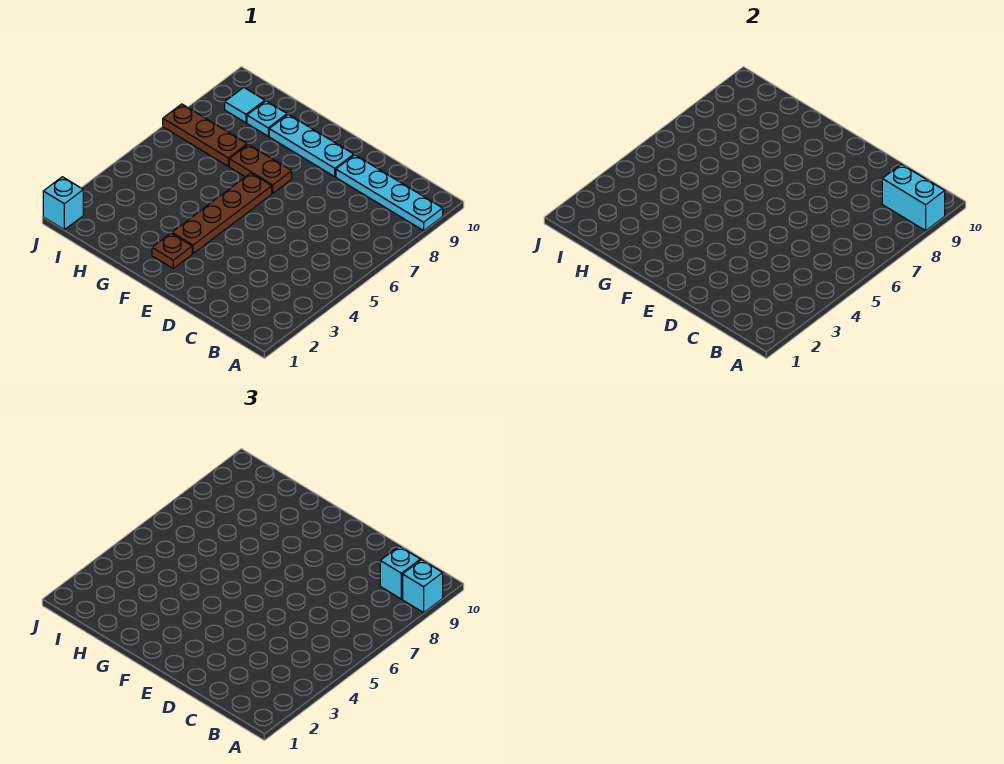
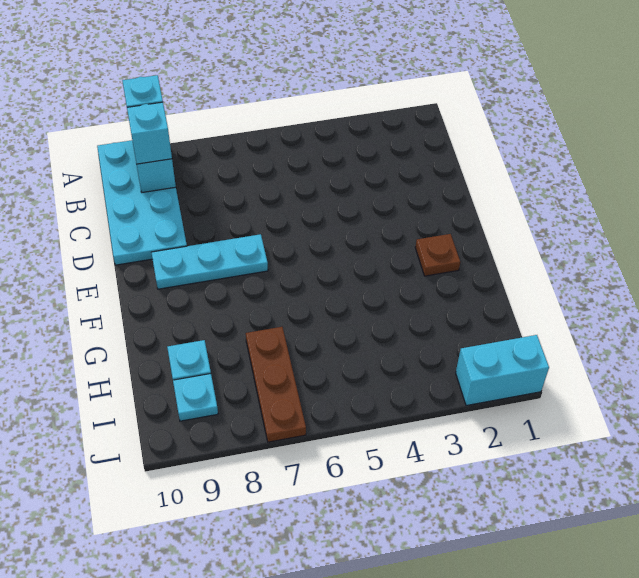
cyan plate A9:D9 level 1 -> cyan plate A9:D10 level 1
cyan plate E9:G9 level 1 -> cyan plate E7:E9 level 1
brown plate F3:F6 level 1 -> none
brown plate F7:G7 level 1 -> none
cyan tile I9 level 1 -> cyan plate I9 level 1
cyan brick J1 level 1 -> cyan brick J1:J2 level 1

